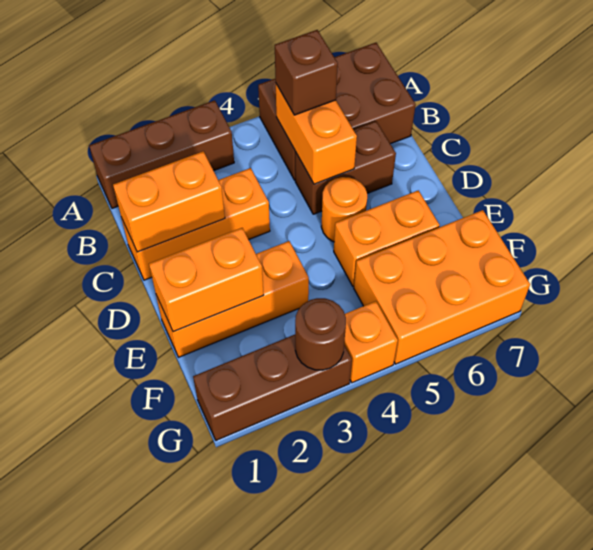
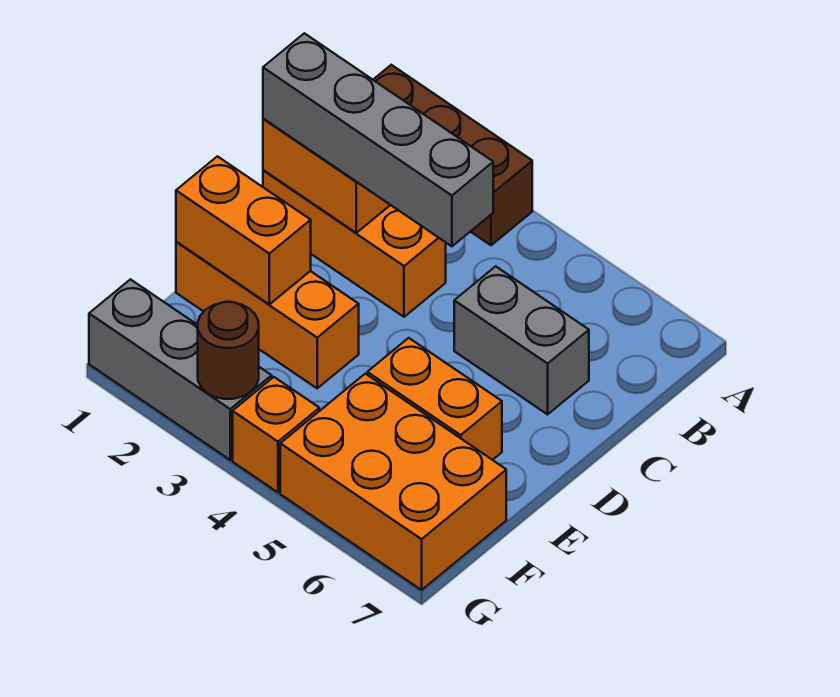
brown brick A5:B7 level 1 -> none
orange brick B5:C5 level 2 -> none
brown brick B5 level 3 -> none
none -> grey brick C1:C4 level 3
brown brick C5:C6 level 1 -> grey brick C5:C6 level 1
orange round brick D5 level 1 -> none
brown brick G1:G3 level 1 -> grey brick G1:G3 level 1

